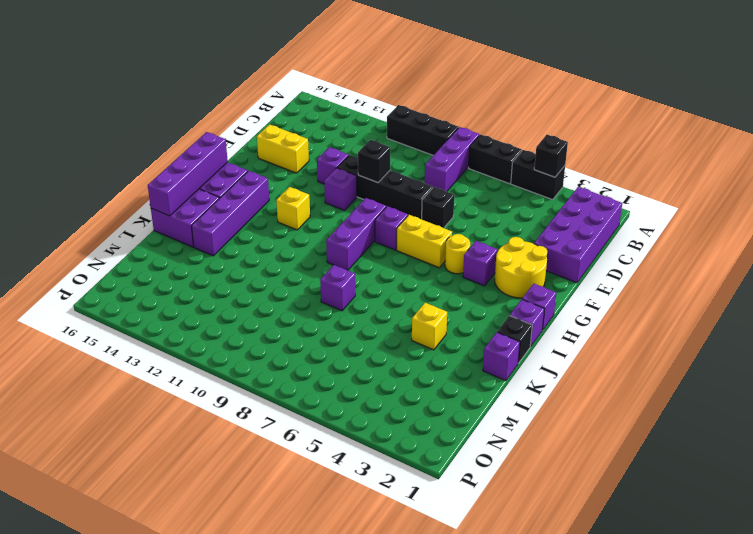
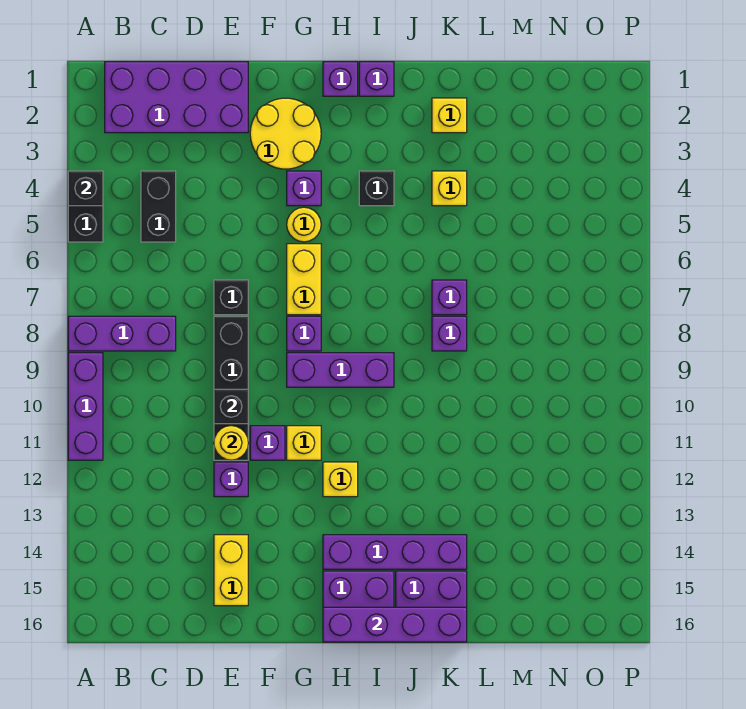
black brick A6:A7 level 1 -> black brick C4:C5 level 1
black brick A9:A11 level 1 -> purple brick A9:A11 level 1
none -> yellow round brick E11 level 2
none -> yellow brick G11 level 1
black brick J1 level 1 -> black brick I4 level 1
purple brick K1 level 1 -> purple brick K7 level 1
none -> yellow brick K2 level 1

